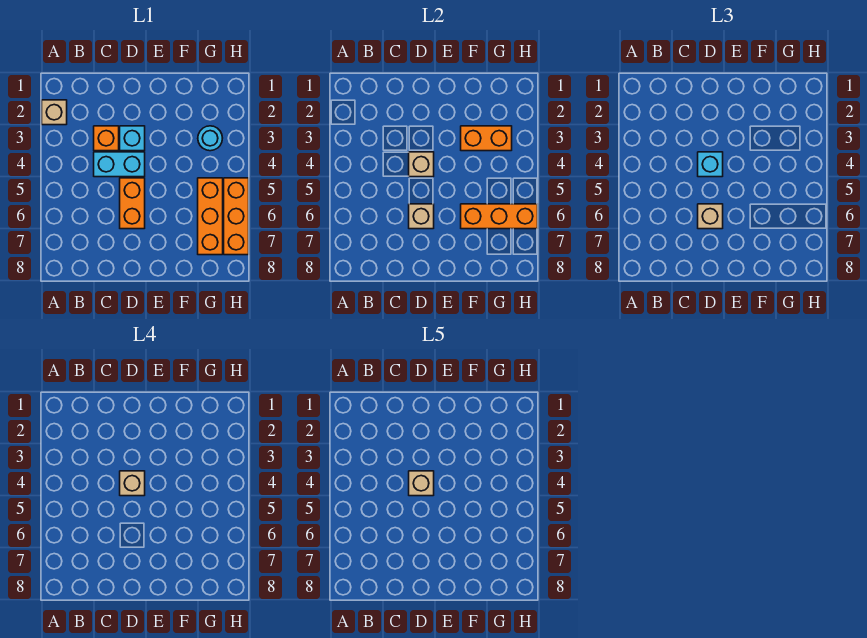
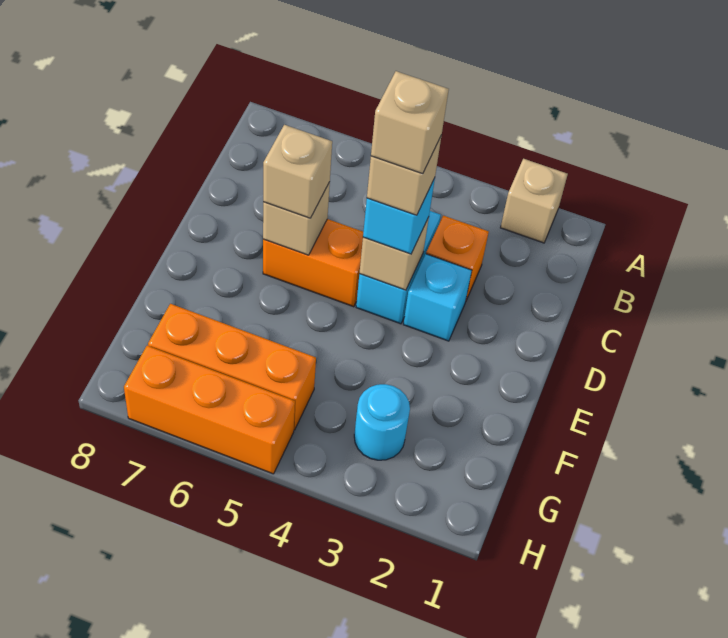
orange brick F3:G3 level 2 -> none
orange brick F6:H6 level 2 -> none

